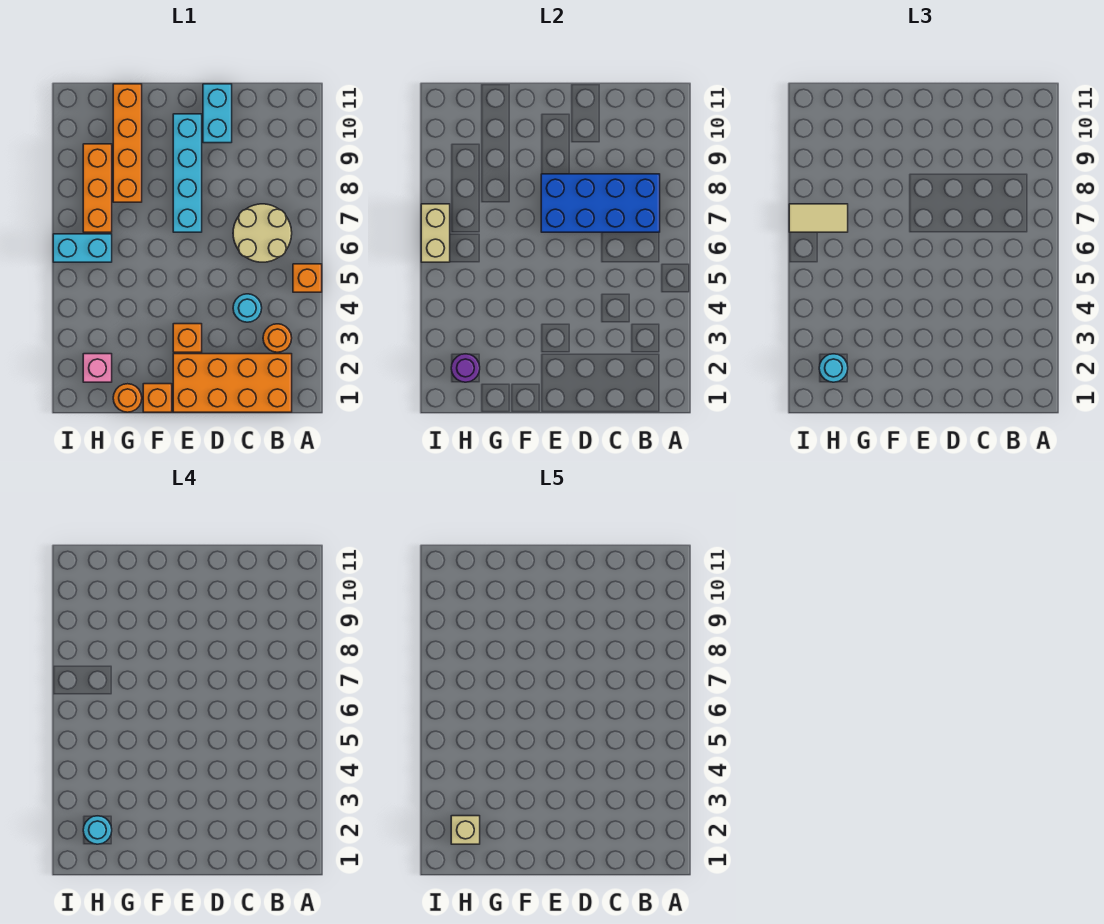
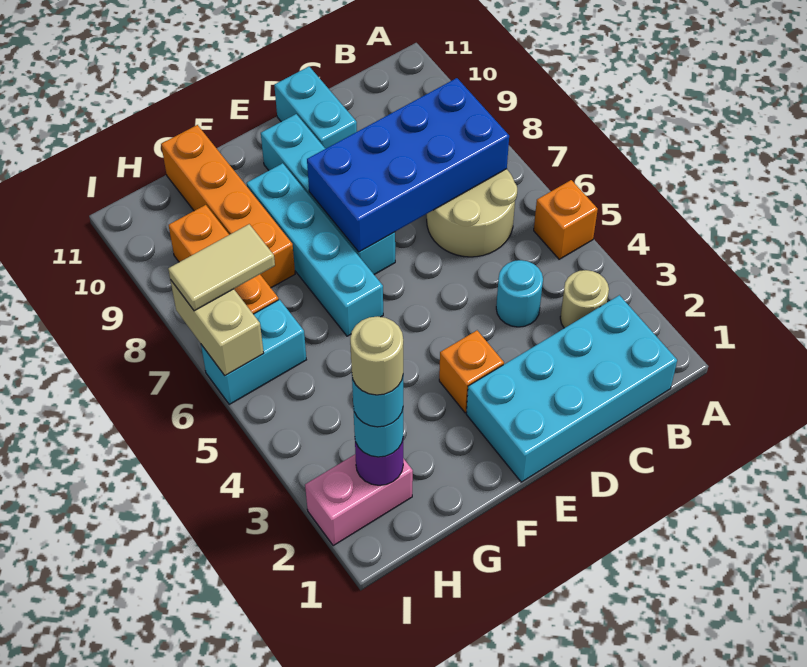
orange brick B1:E2 level 1 -> cyan brick B1:E2 level 1
orange round brick B3 level 1 -> tan round brick B3 level 1
orange brick F1 level 1 -> none
none -> cyan brick F6:F9 level 1
orange round brick G1 level 1 -> none
pink brick H2 level 1 -> pink brick H2:I2 level 1
tan brick H2 level 5 -> tan round brick H2 level 5

